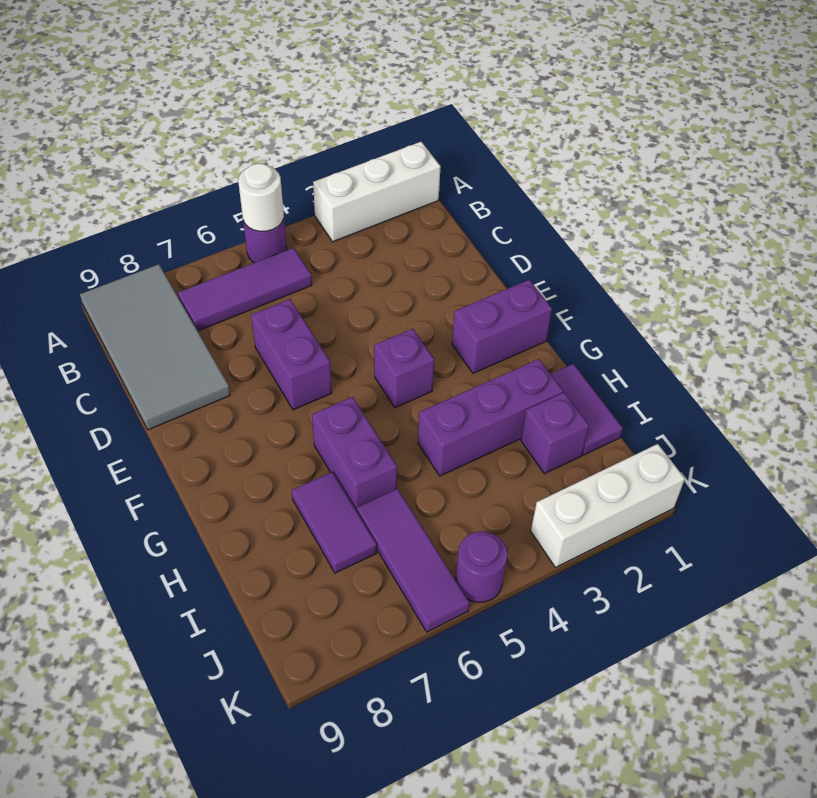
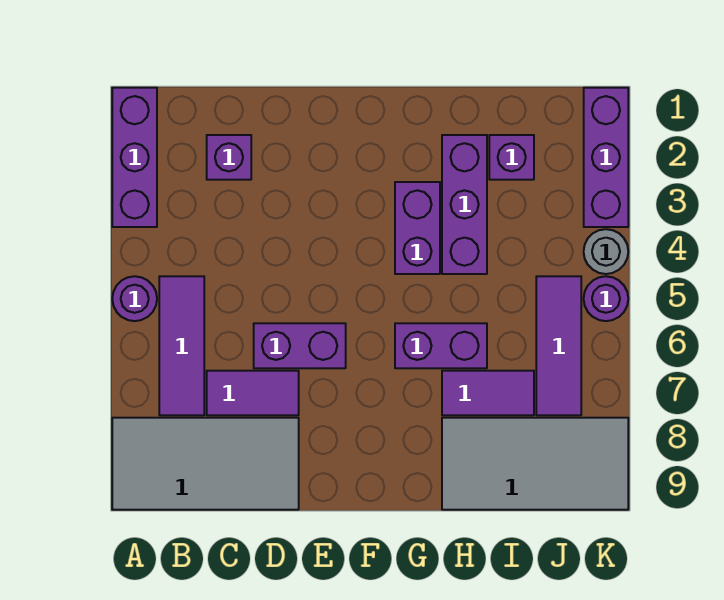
white brick A1:A3 level 1 -> purple brick A1:A3 level 1
white round brick A5 level 2 -> none
purple brick F1:F2 level 1 -> purple brick G3:G4 level 1
purple brick F4 level 1 -> purple brick C2 level 1
purple tile H1:I1 level 1 -> purple tile C7:D7 level 1
none -> grey tile H8:K9 level 1
purple tile I6:K6 level 1 -> purple tile J5:J7 level 1
white brick K1:K3 level 1 -> purple brick K1:K3 level 1
none -> grey round brick K4 level 1

